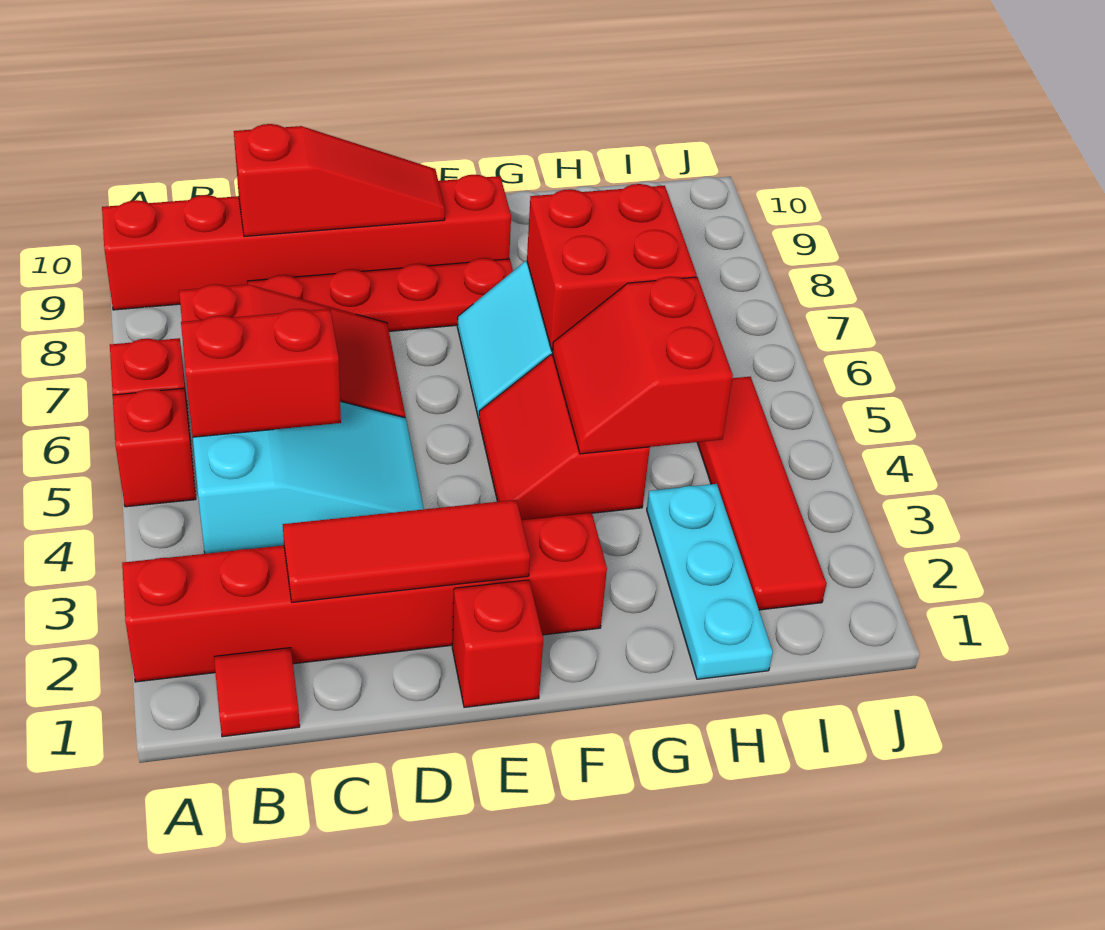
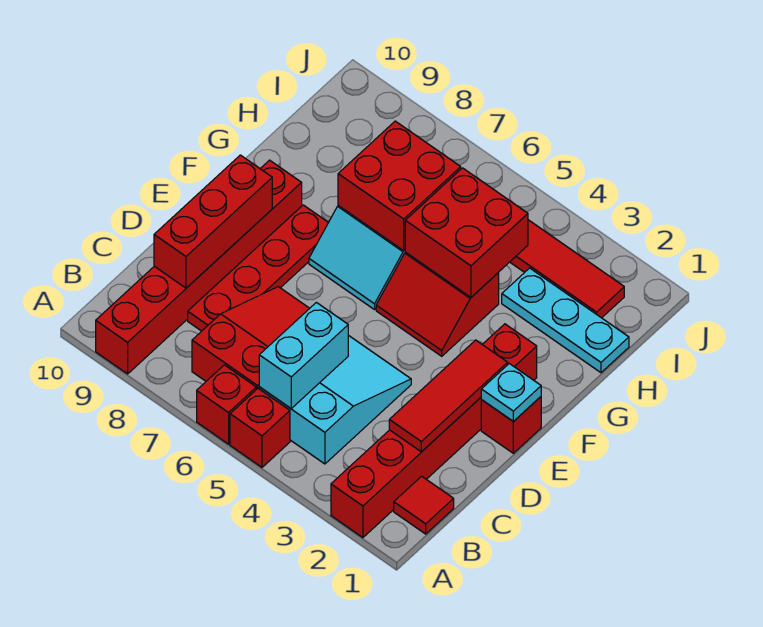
red brick B5:C5 level 2 -> cyan brick B5:C5 level 2
red slope C9:E9 level 2 top C -> red brick C9:E9 level 2
none -> cyan plate E1 level 2
red slope G4:H5 level 2 top H -> red brick G4:H5 level 2

